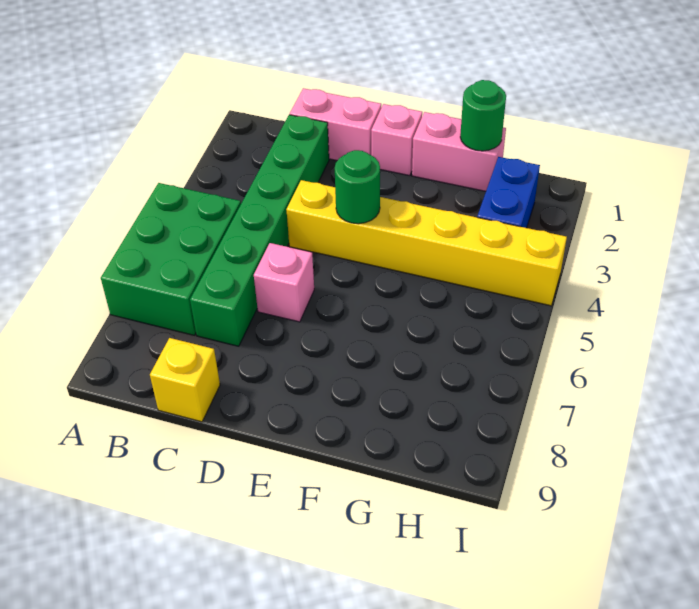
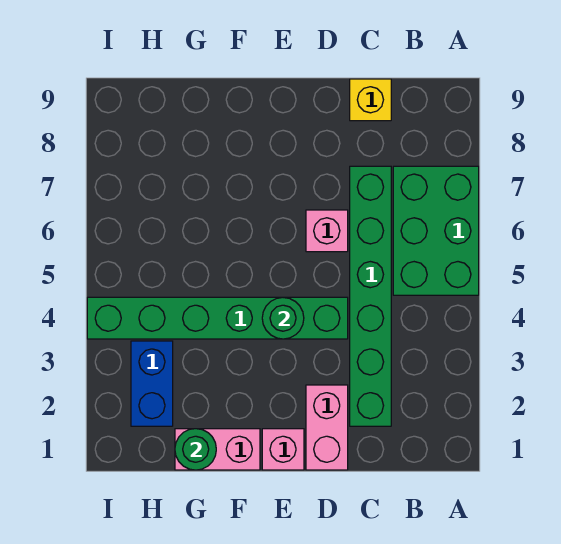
pink brick C1:D1 level 1 -> pink brick D1:D2 level 1
yellow brick D4:I4 level 1 -> green brick D4:I4 level 1

